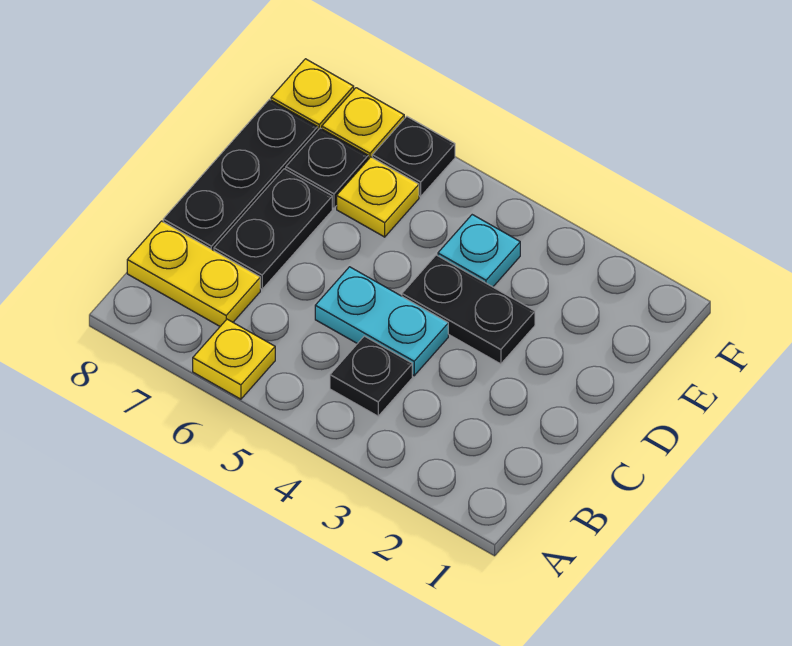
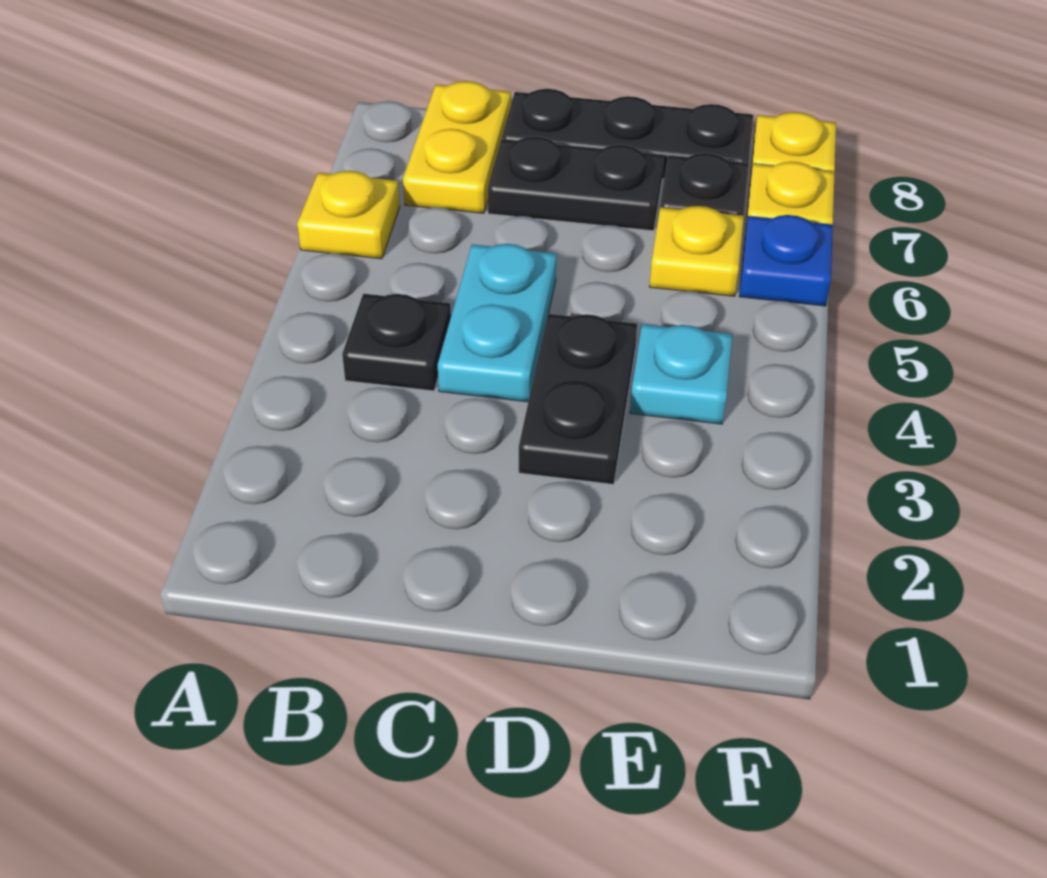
black plate F6 level 1 -> blue plate F6 level 1

